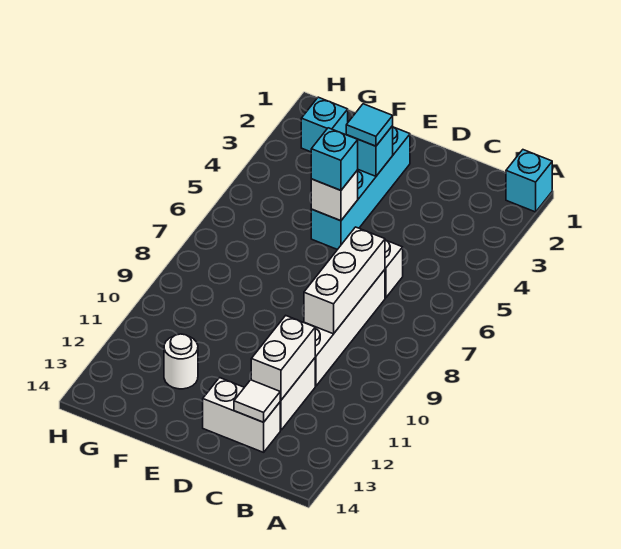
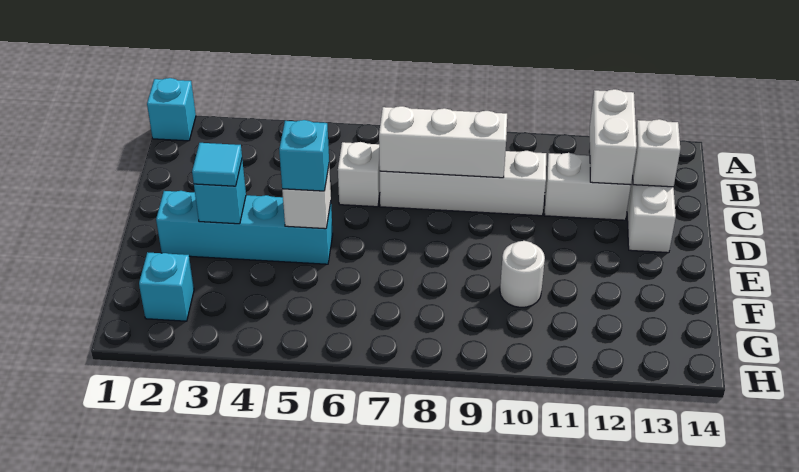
white brick C11:C12 level 2 -> white brick B12:C12 level 2
white tile C13 level 2 -> white brick C13 level 2
white round brick F12 level 1 -> white round brick F10 level 1

